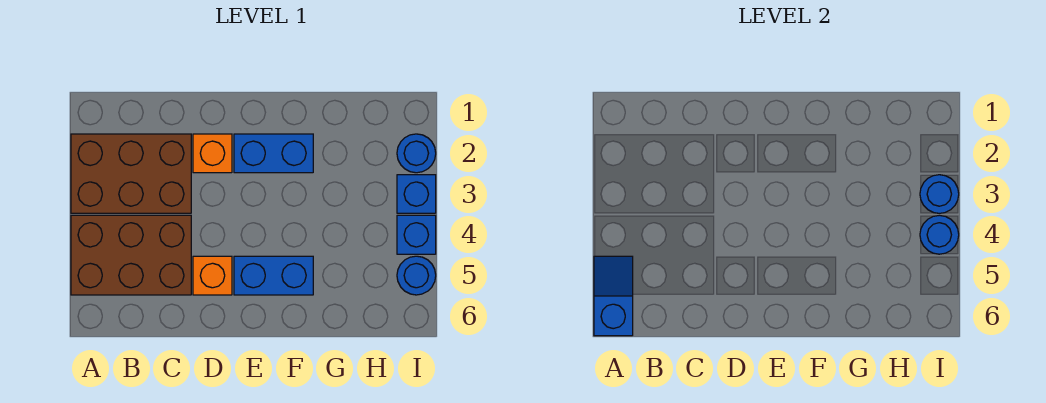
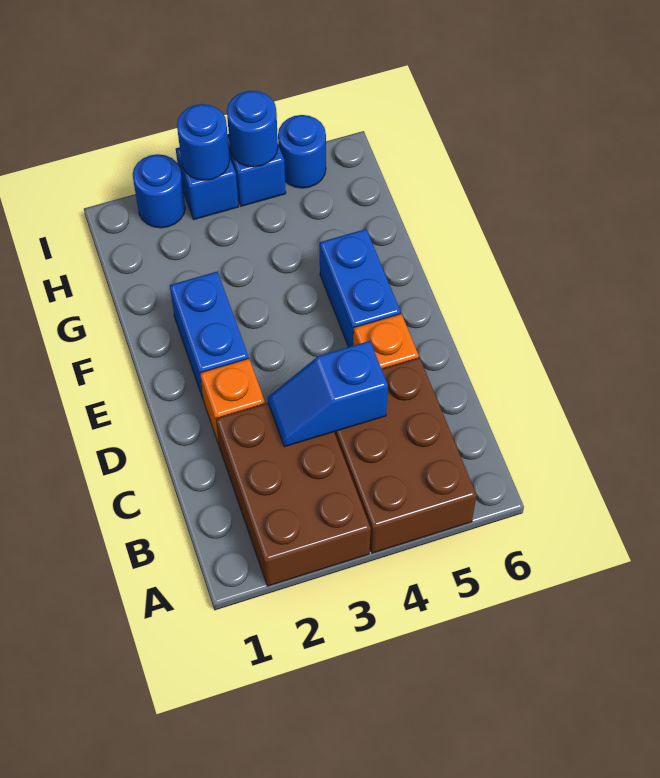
blue slope A5:A6 level 2 top 6 -> blue slope C3:C4 level 2 top 4

